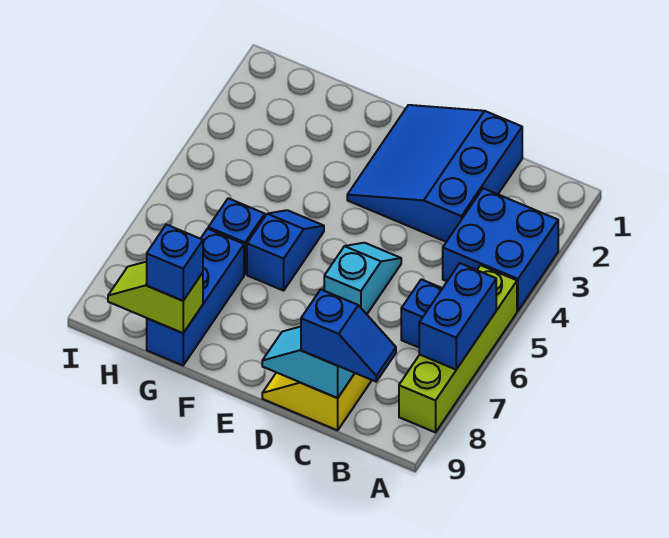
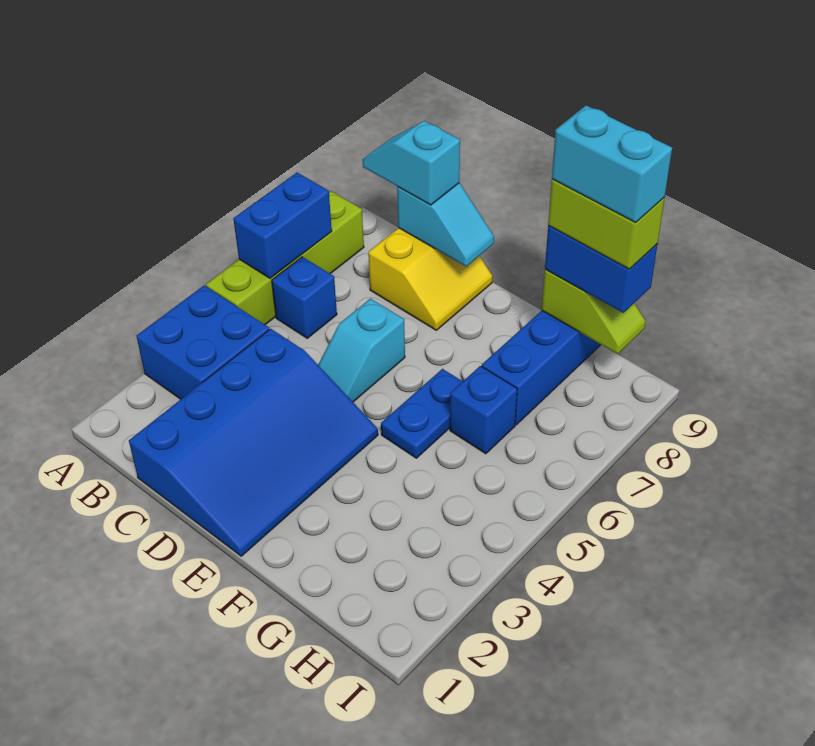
blue slope B9:C9 level 3 top C -> cyan slope B9:C9 level 3 top C
blue slope C1:E3 level 1 top C -> blue slope C1:E4 level 1 top C
blue slope F5:F6 level 1 top 6 -> blue plate F5:F6 level 1
blue brick G9 level 3 -> blue brick G9:H9 level 3
none -> lime brick G9:H9 level 4
none -> cyan brick G9:H9 level 5

